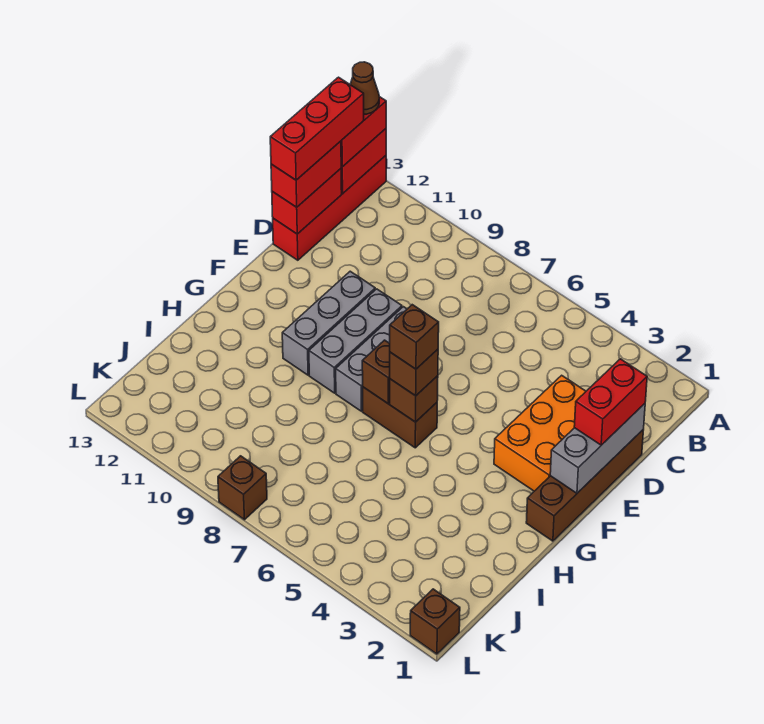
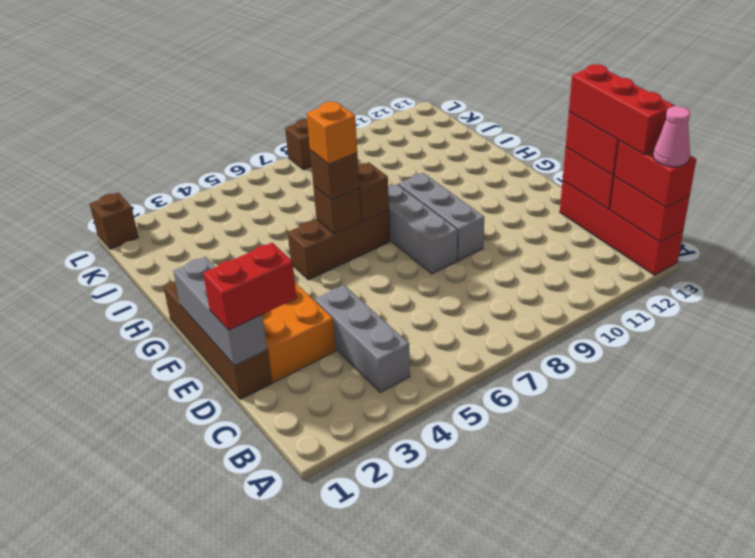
brown cone A13 level 4 -> pink cone A13 level 4
red brick D1:E1 level 3 -> red brick D1:D2 level 3
grey brick E10:G10 level 1 -> grey brick B4:D4 level 1
brown brick G6:G7 level 1 -> brown brick G5:G7 level 1
brown brick G6 level 4 -> orange brick G6 level 4

